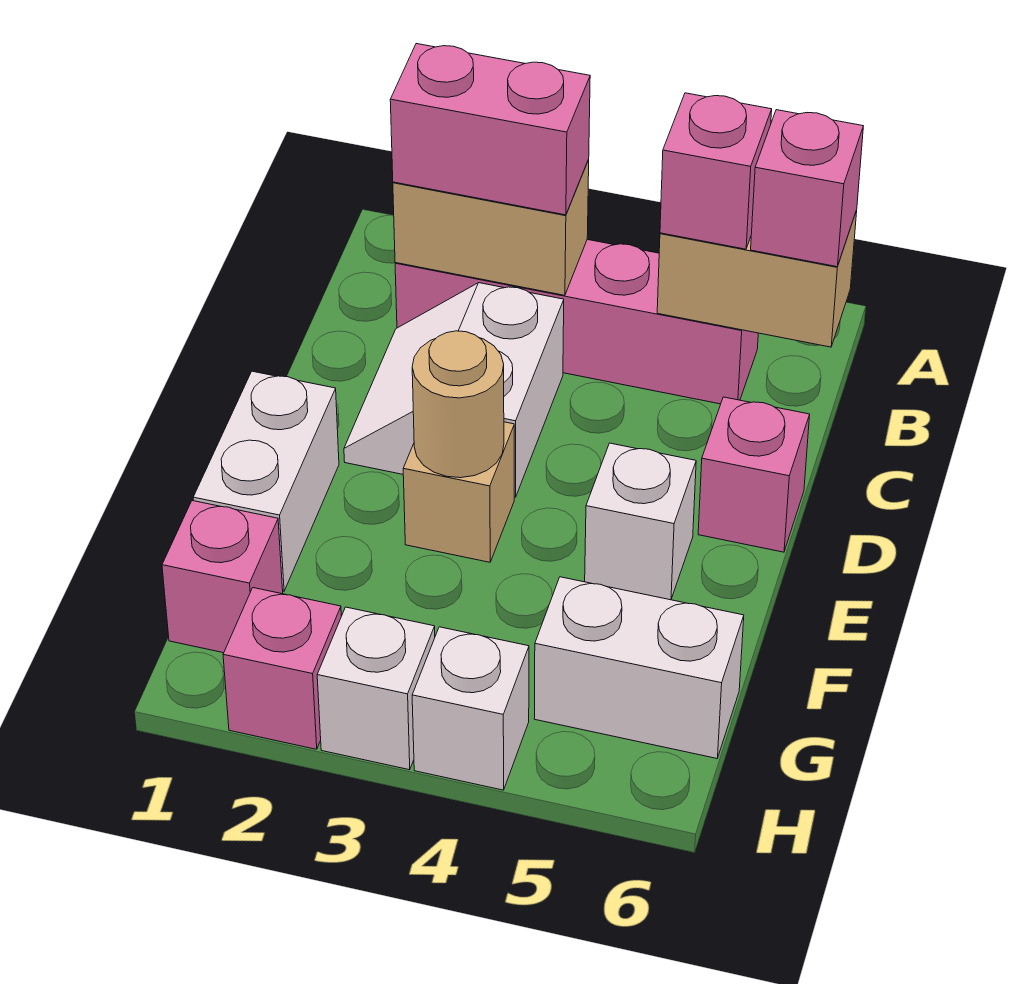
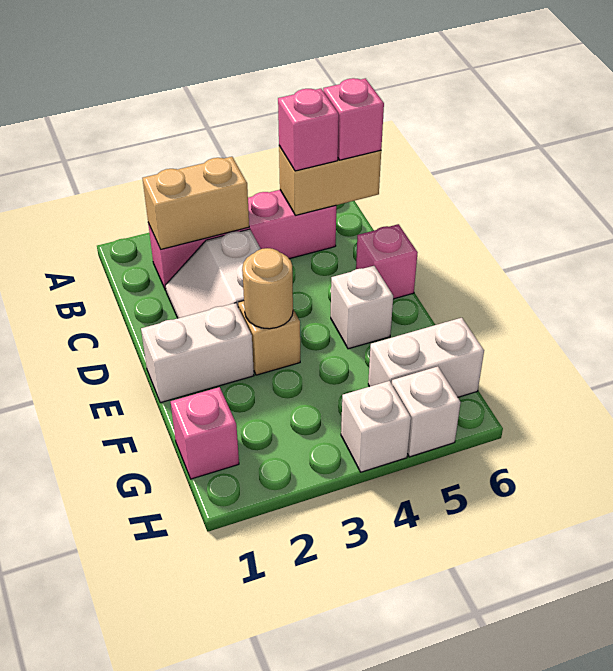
pink brick B2:B3 level 3 -> none
white brick E1:F1 level 1 -> white brick E1:E2 level 1
pink brick H2 level 1 -> none
white brick H3 level 1 -> white brick H5 level 1

